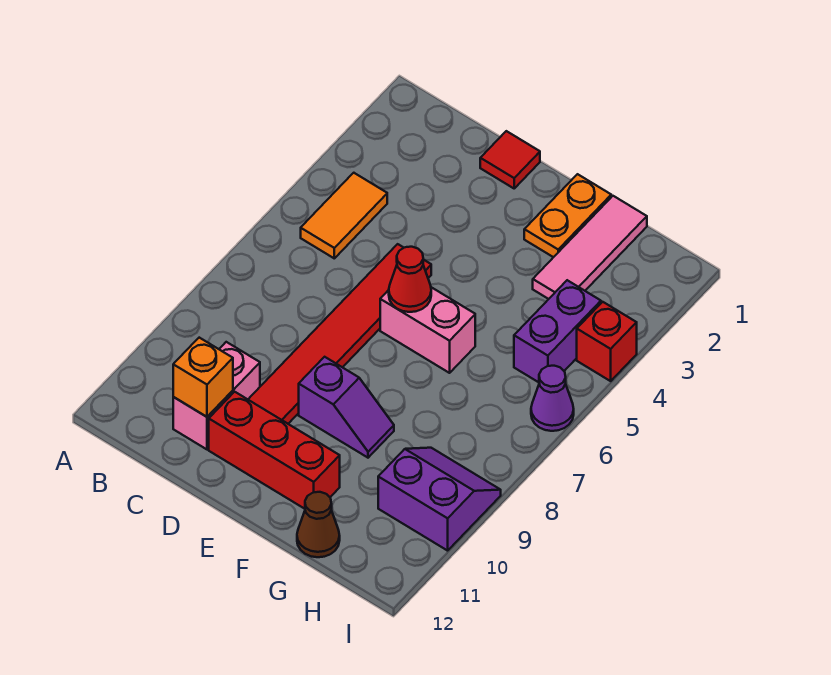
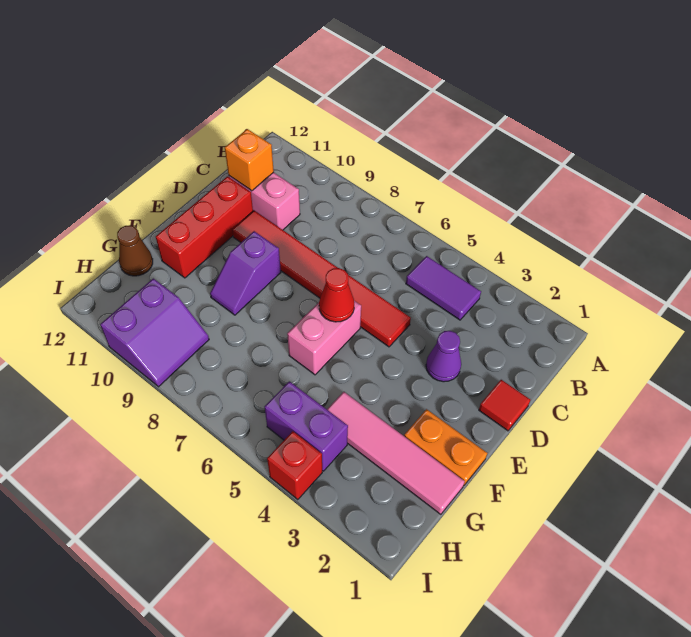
orange tile B4:B5 level 1 -> purple tile B4:B5 level 1
pink tile G1:G3 level 1 -> pink tile G1:G4 level 1
purple cone I6 level 1 -> purple cone D3 level 1

